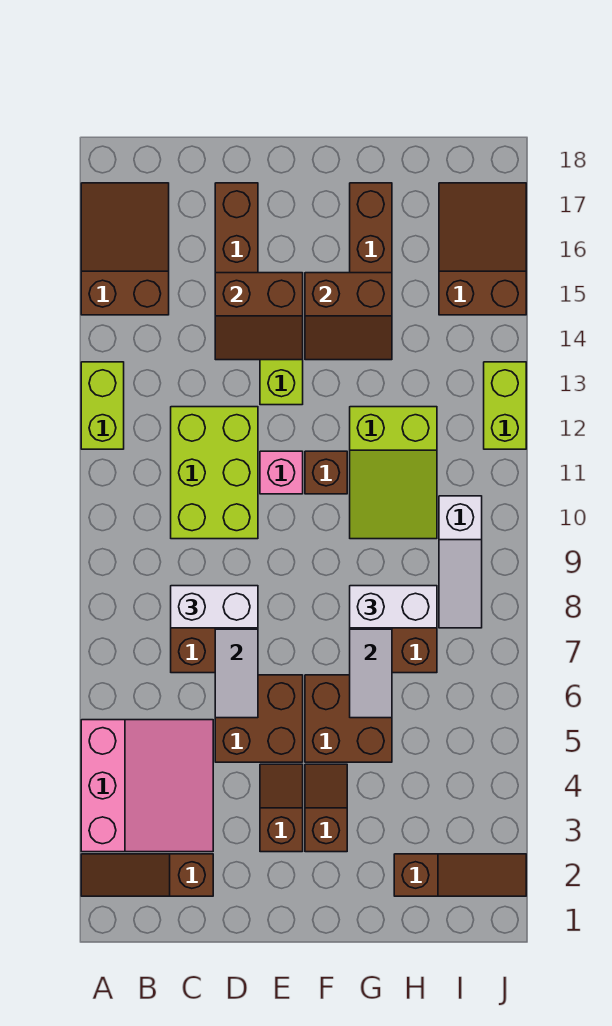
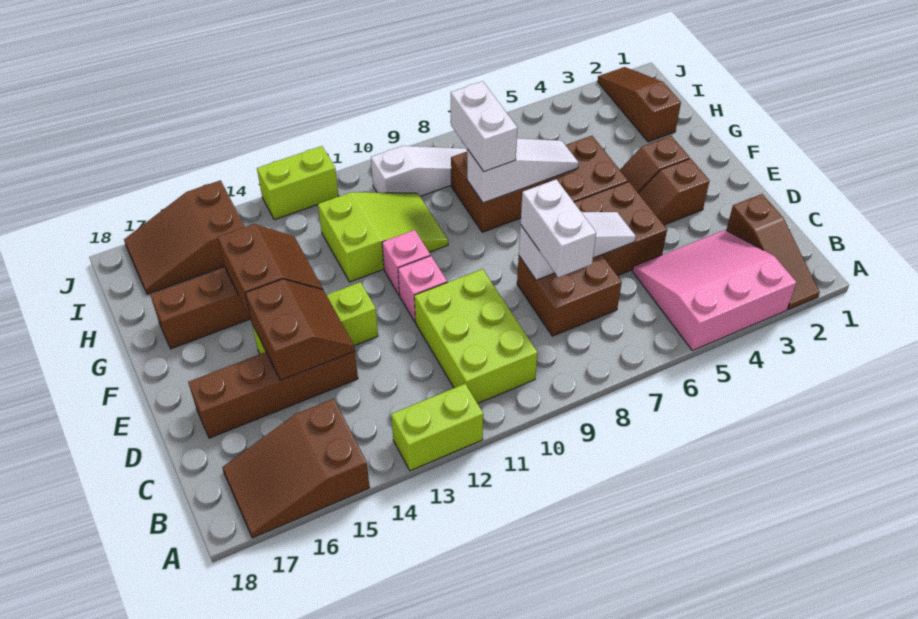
lime brick C10:D12 level 1 -> lime brick B10:D11 level 1
brown brick F11 level 1 -> pink brick F11 level 1

